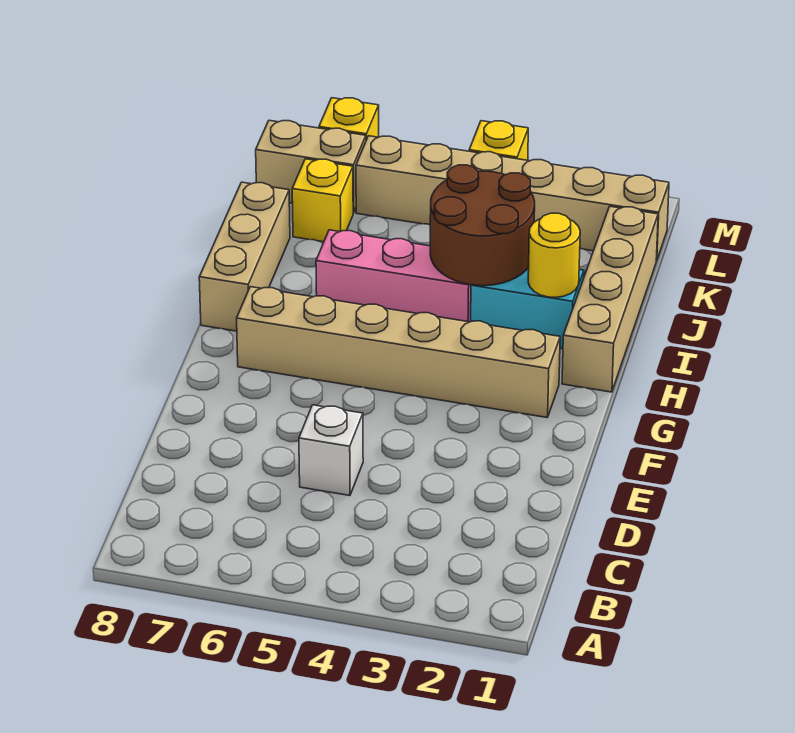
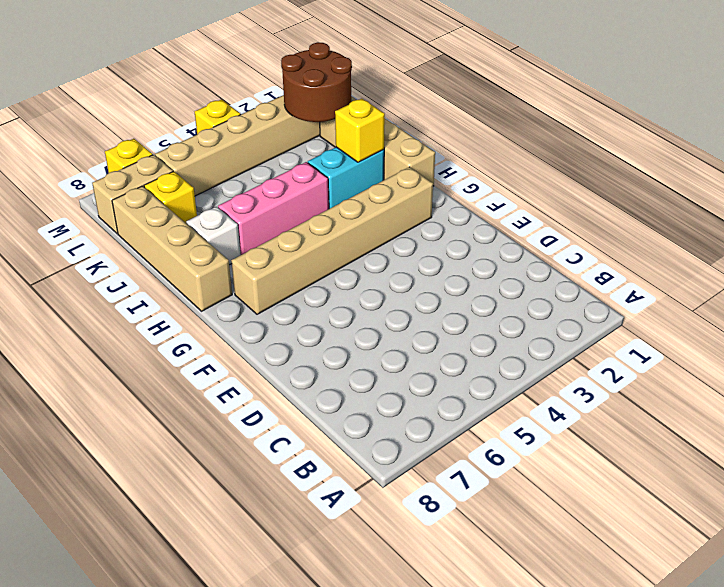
white brick D5 level 1 -> white brick I7 level 1
tan brick H8:J8 level 1 -> tan brick H8:K8 level 1
yellow round brick I2 level 2 -> yellow brick I2 level 2
brown round brick I3:J4 level 2 -> brown round brick K1:L2 level 2

